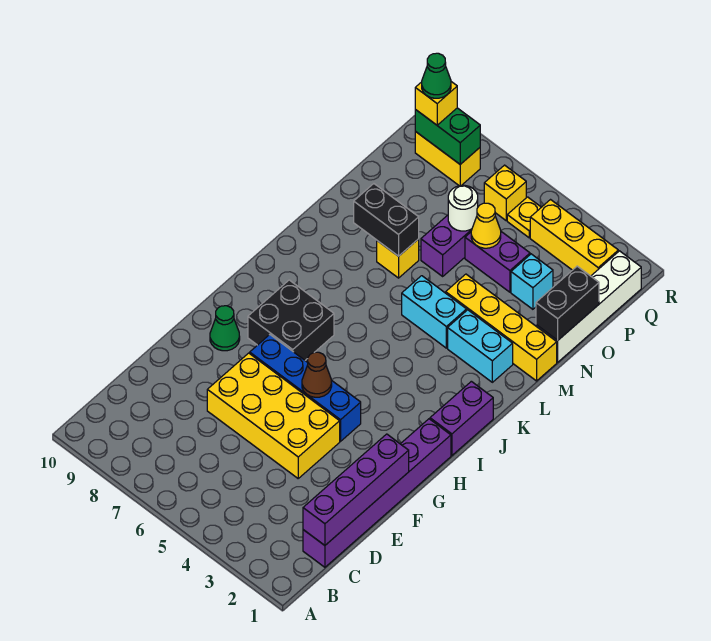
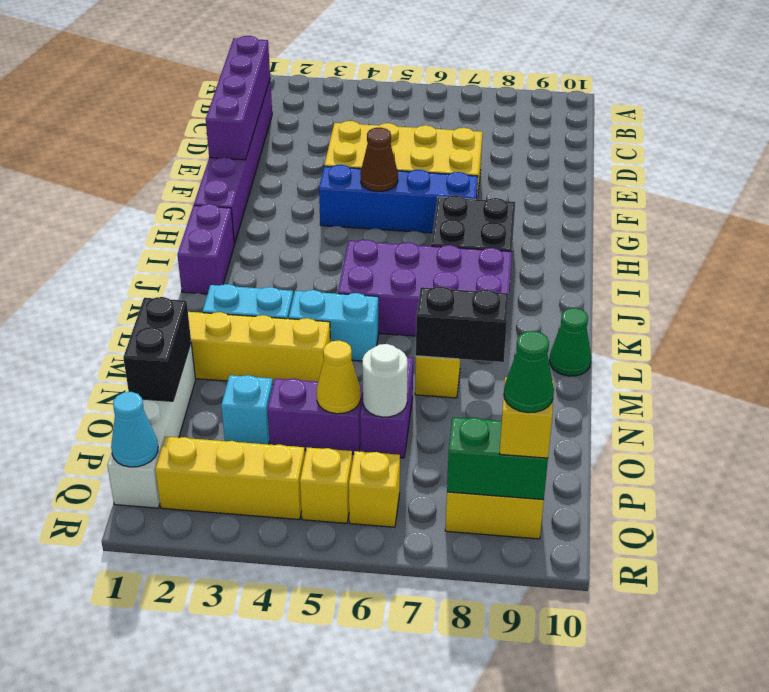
green cone G9 level 1 -> green cone L10 level 1
none -> purple brick J5:K8 level 1
none -> cyan cone Q1 level 2
yellow plate Q5 level 1 -> yellow brick Q5 level 1

